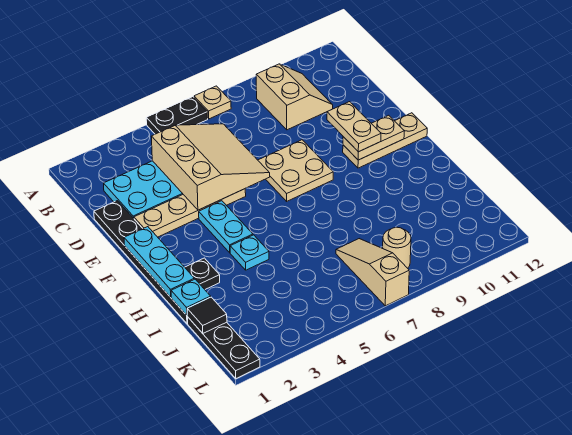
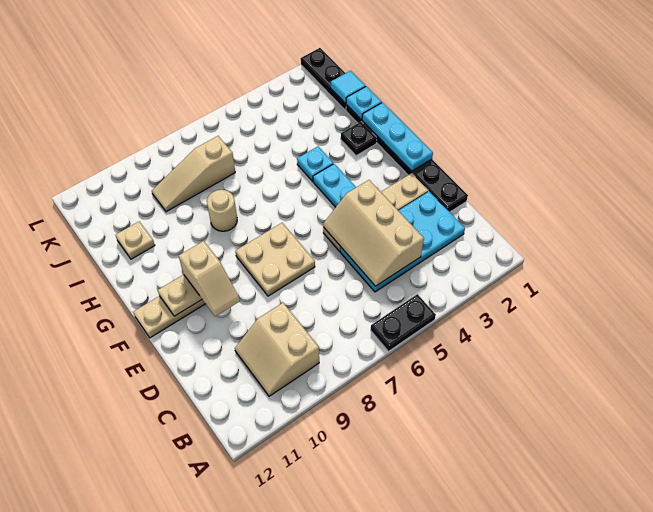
tan plate A7 level 1 -> tan plate I11 level 1
tan slope C4:E6 level 2 top 4 -> tan slope C4:E5 level 2 top 4
tan plate E10:F10 level 3 -> tan slope E10:F10 level 3 top F
black tile J1 level 2 -> cyan tile J1 level 2
tan slope J7:L7 level 1 top L -> tan slope J7:J9 level 1 top 7
tan round brick K8 level 1 -> tan round brick H8 level 1

